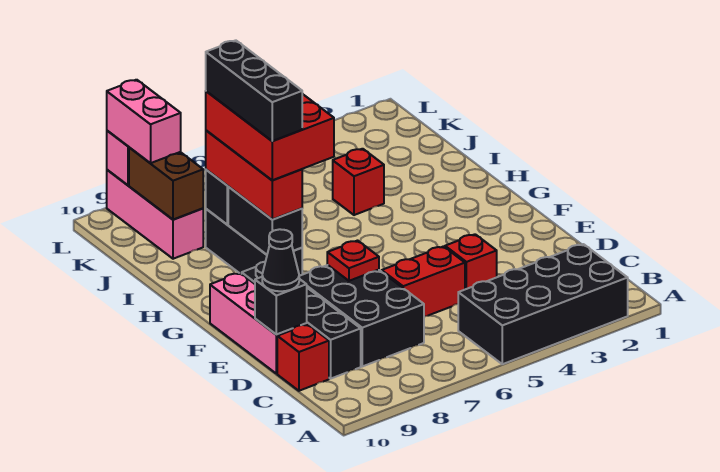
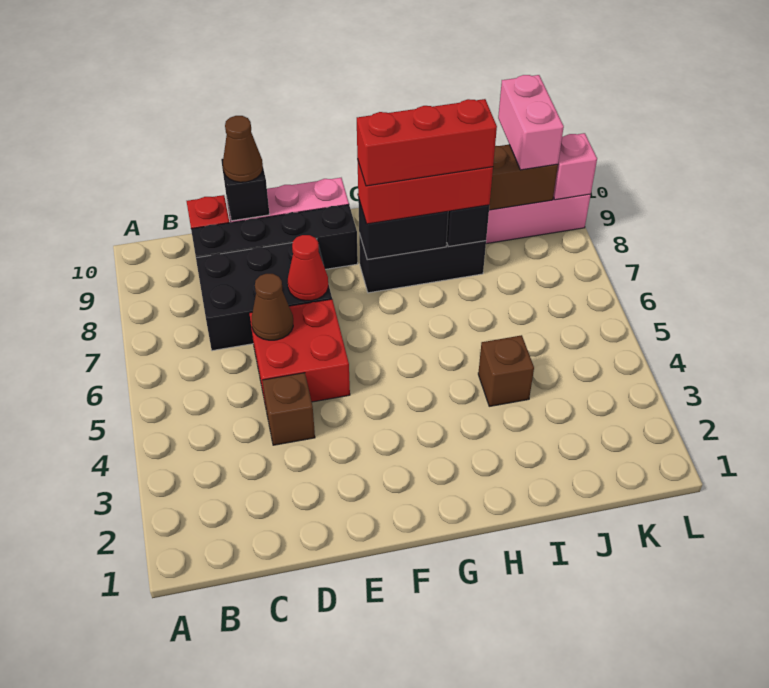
black brick A2:B5 level 1 -> none
red brick D4 level 1 -> brown brick D4 level 1
red brick D5:D6 level 1 -> red brick D5:E6 level 1
none -> brown cone D6 level 2
black cone D10 level 3 -> brown cone D10 level 3
red plate E7 level 2 -> red cone E7 level 2
red brick G7:I8 level 4 -> red brick G8:I8 level 4
black brick G8:I8 level 5 -> none
red brick I4 level 1 -> brown brick I4 level 1
pink brick K9:L9 level 3 -> pink brick K9:K10 level 3

